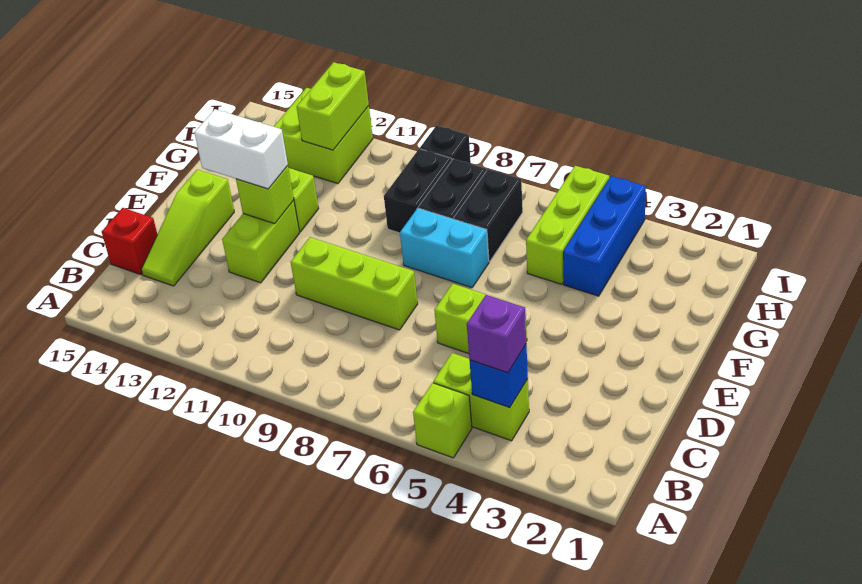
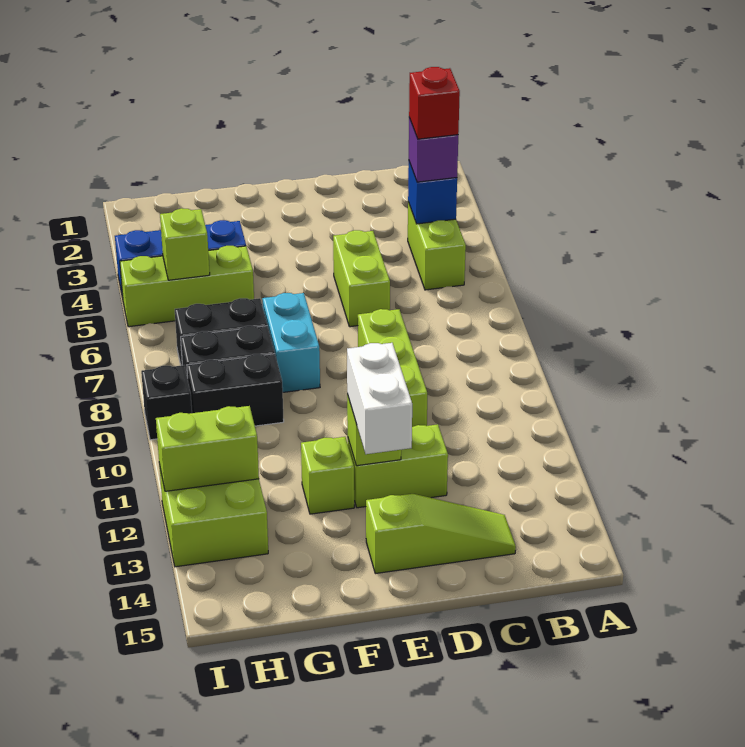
lime brick A5 level 1 -> lime brick H5 level 2
red brick C15 level 1 -> red brick B4 level 4

